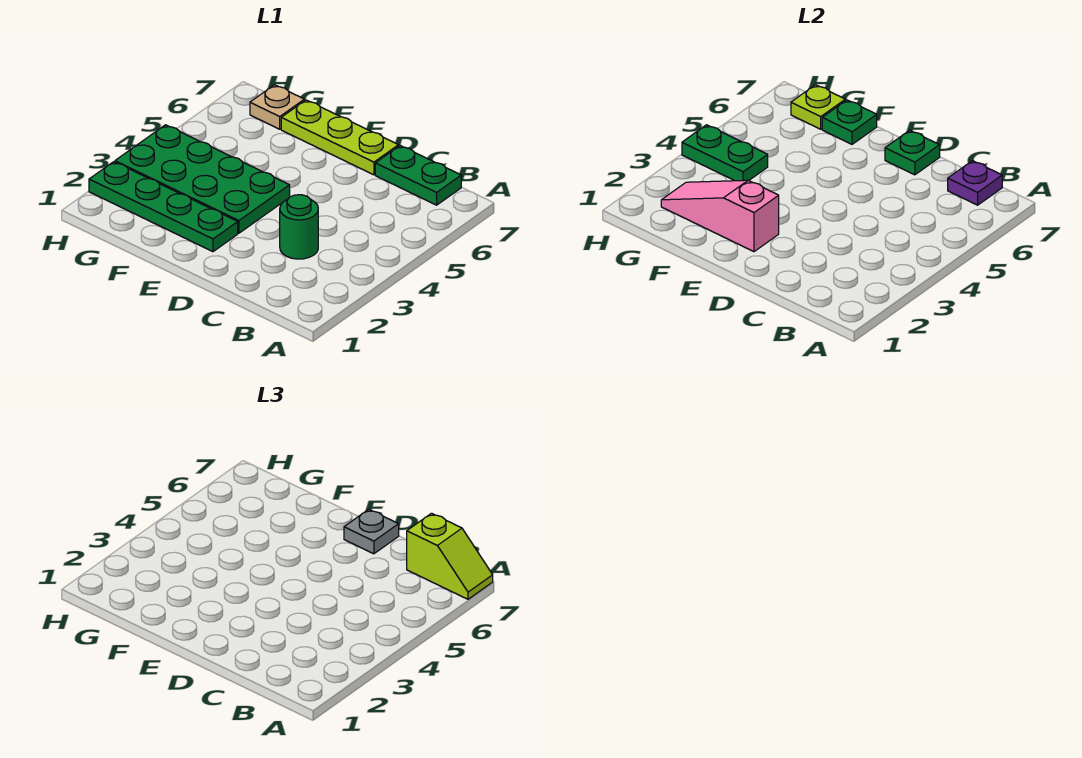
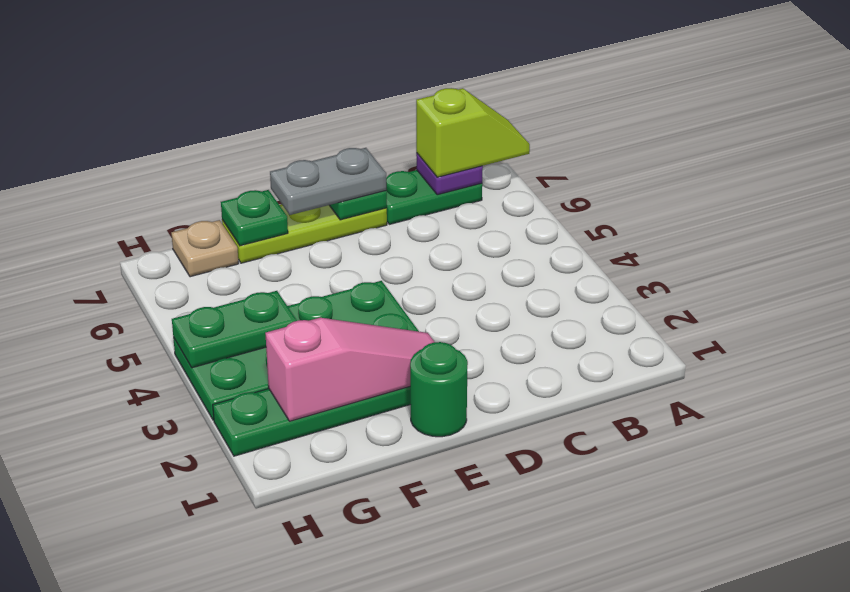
green round brick C3 level 1 -> green round brick E1 level 1
grey plate D7 level 3 -> grey plate D7:E7 level 3
pink slope E2:G2 level 2 top E -> pink slope E2:G2 level 2 top G
lime plate G7 level 2 -> none

